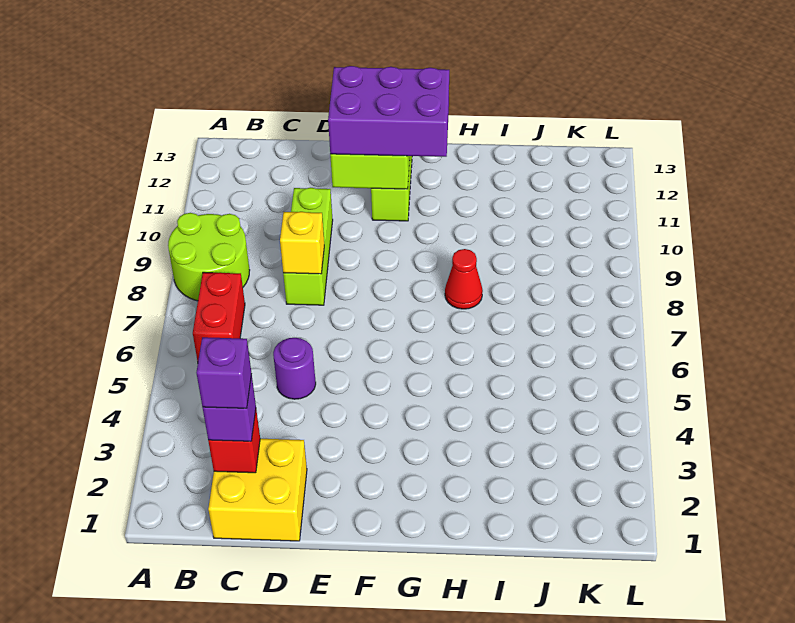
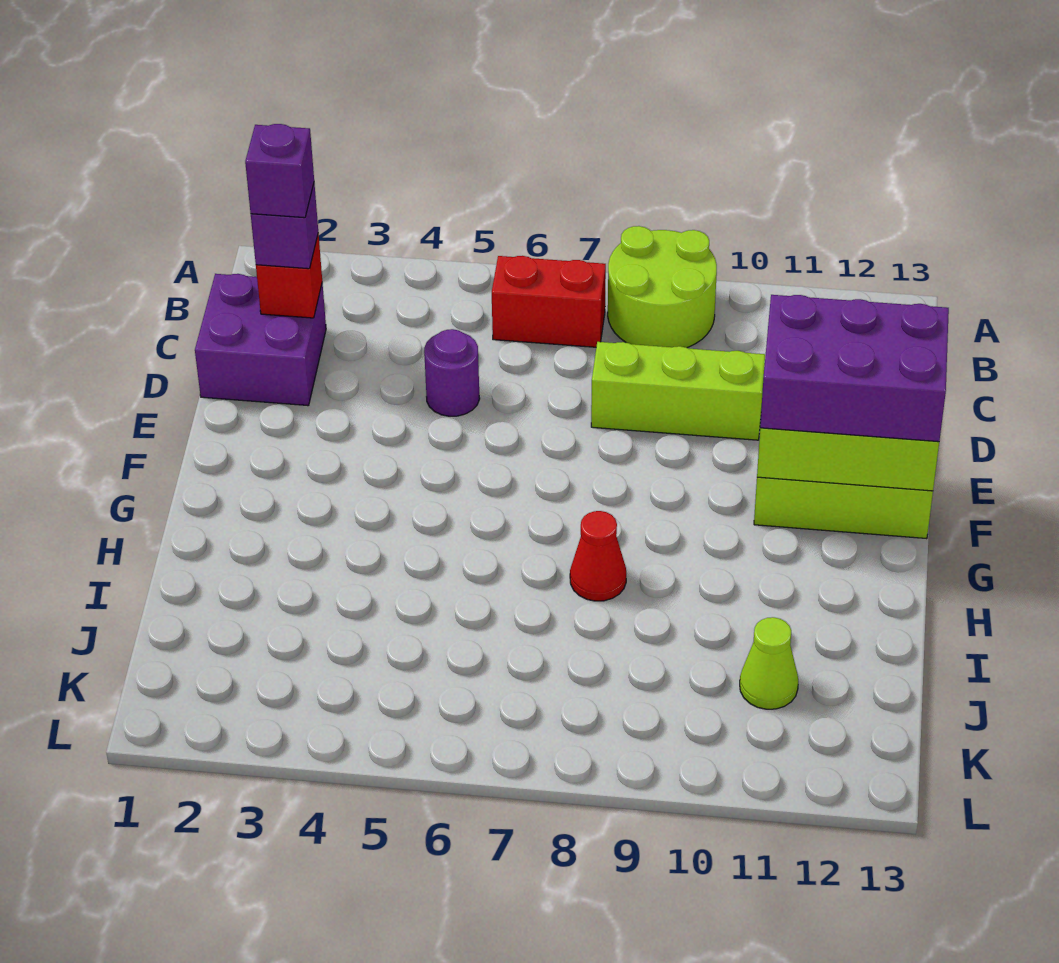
yellow brick C1:D2 level 1 -> purple brick C1:D2 level 1
yellow brick D8 level 2 -> none
purple brick E11:G12 level 3 -> purple brick E11:F13 level 3
none -> lime cone J11 level 1

